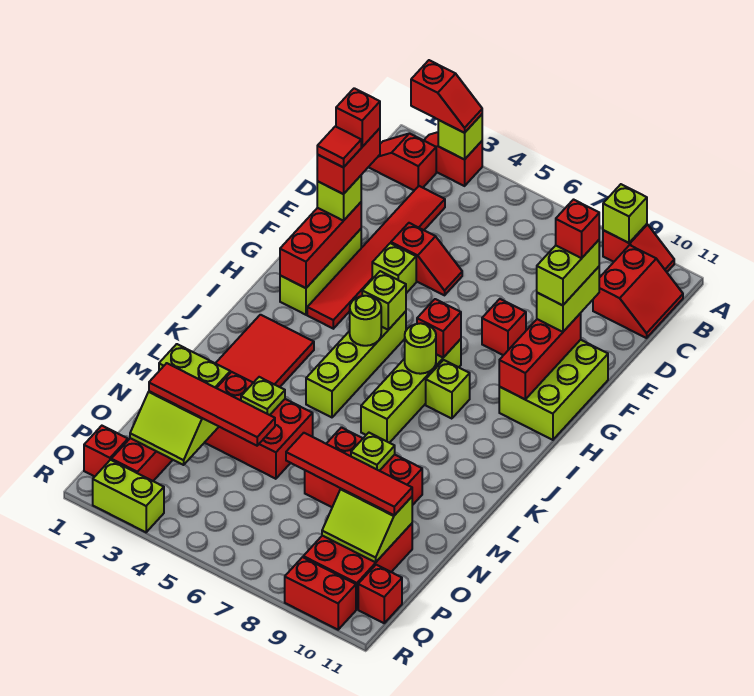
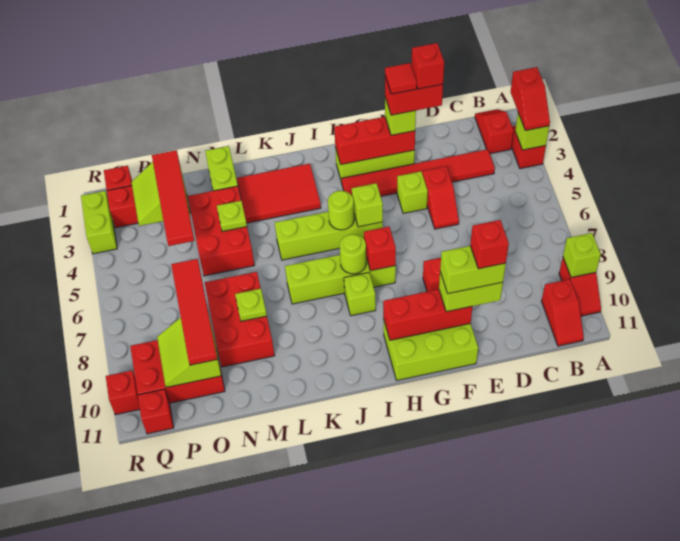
red slope B10:C11 level 1 top 10 -> red slope B10:B11 level 1 top 10
red brick R9:R10 level 1 -> red brick R10 level 1

